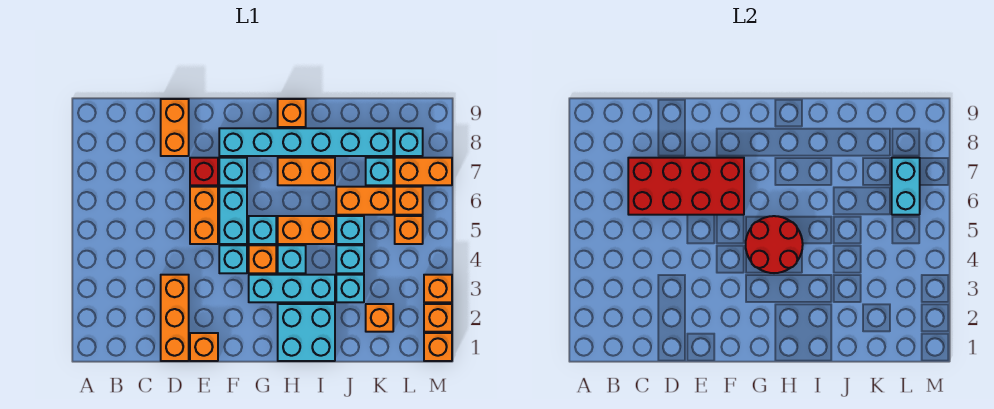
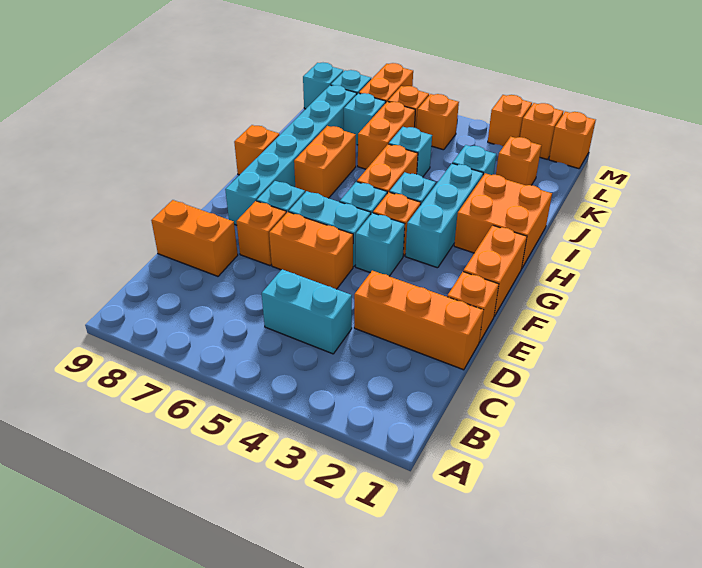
red brick C6:F7 level 2 -> none
red brick E7 level 1 -> orange brick E7 level 1
none -> orange brick F1:G1 level 1
red round brick G4:H5 level 2 -> none
cyan brick H1:I2 level 1 -> orange brick H1:I2 level 1
cyan brick J4 level 1 -> cyan brick L9 level 1
cyan brick L6:L7 level 2 -> cyan brick C4:C5 level 1

